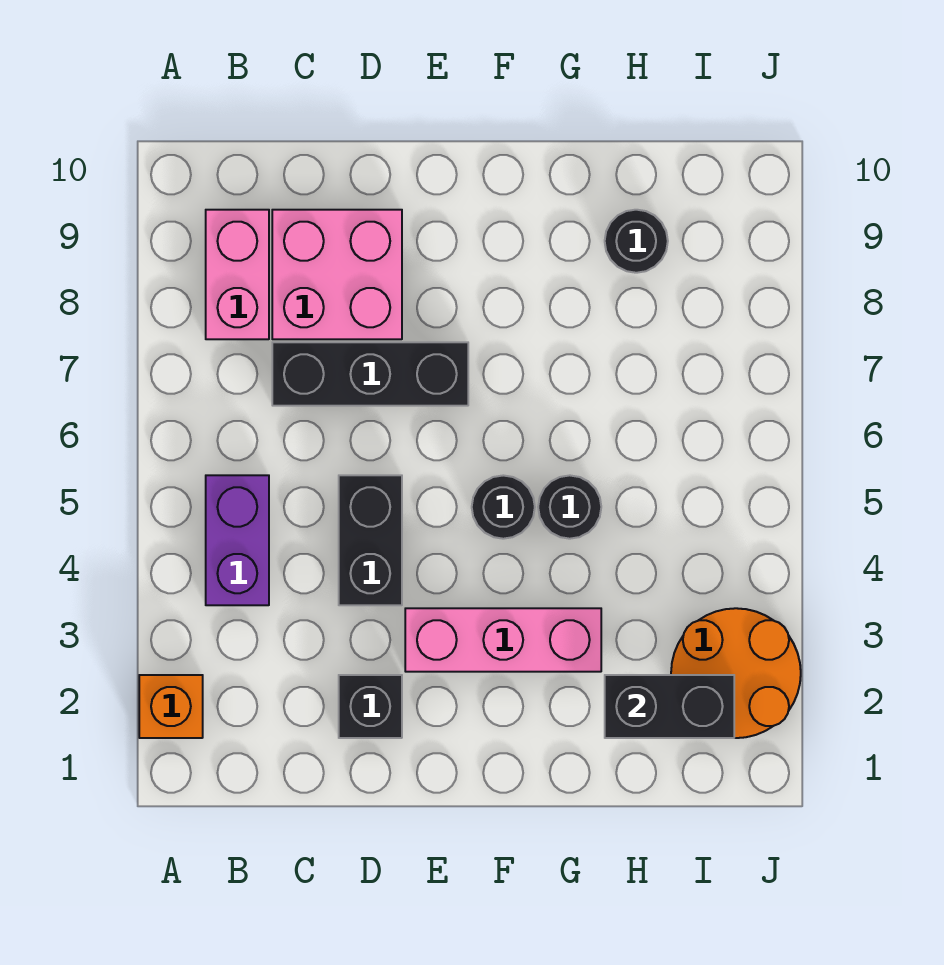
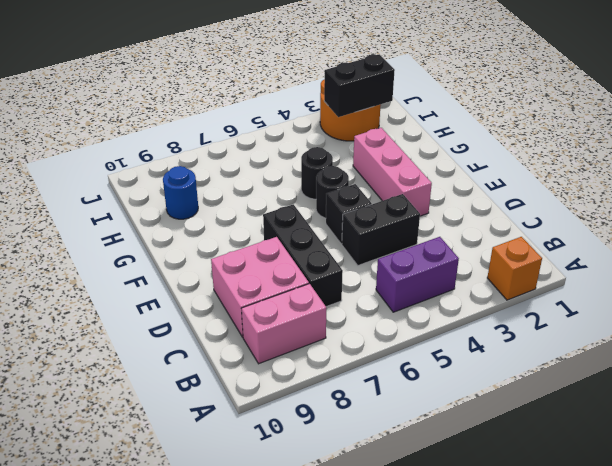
black brick D2 level 1 -> black brick E5 level 1
black brick H2:I2 level 2 -> black brick I2:I3 level 2
black round brick H9 level 1 -> blue round brick H9 level 1

